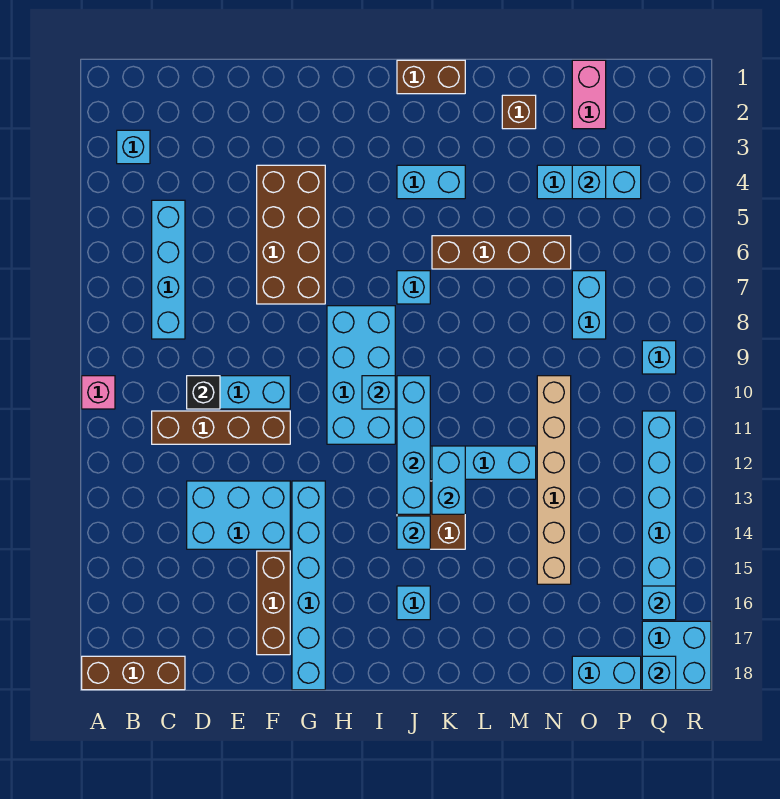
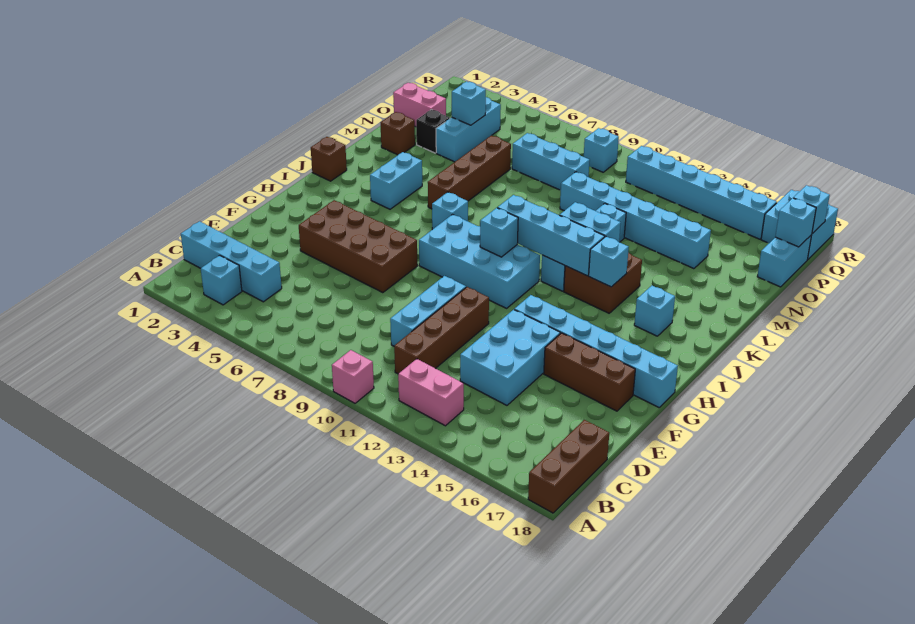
none -> pink brick B12:B13 level 1
cyan brick C5:C8 level 1 -> cyan brick C1:C4 level 1
black brick D10 level 2 -> black brick N3 level 1
brown brick J1:K1 level 1 -> brown brick J1 level 1
tan brick N10:N15 level 1 -> cyan brick N10:N15 level 1
cyan brick O7:O8 level 1 -> cyan brick O7:O9 level 1
cyan brick Q16 level 2 -> cyan brick P18 level 2

